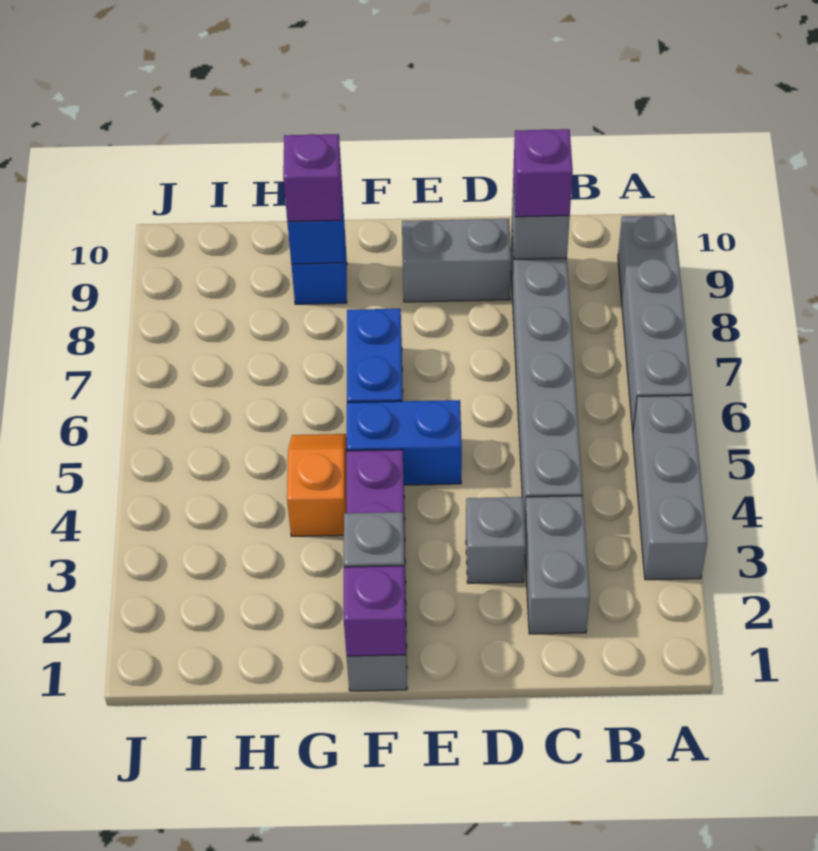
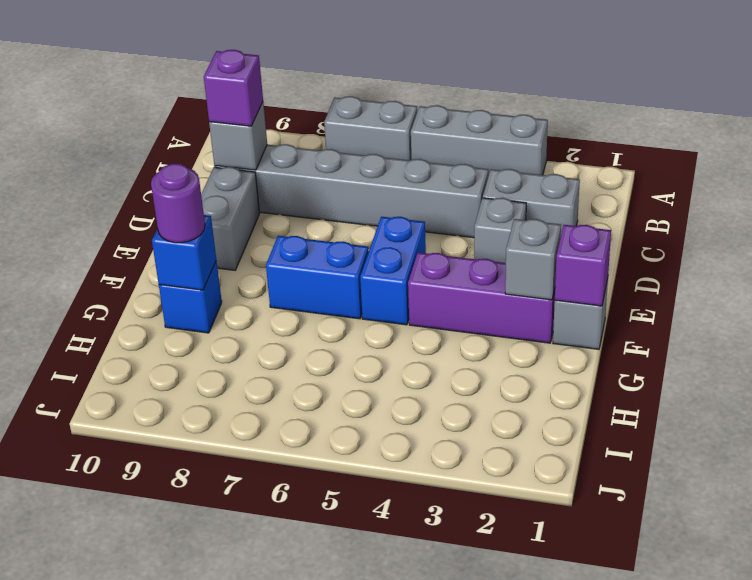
grey brick A6:A9 level 1 -> grey brick A6:A7 level 1
orange slope G4:G5 level 1 top 4 -> none
purple brick G9 level 3 -> purple round brick G9 level 3

